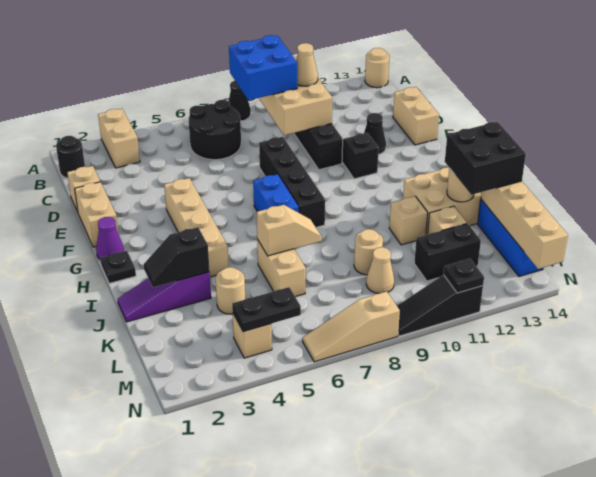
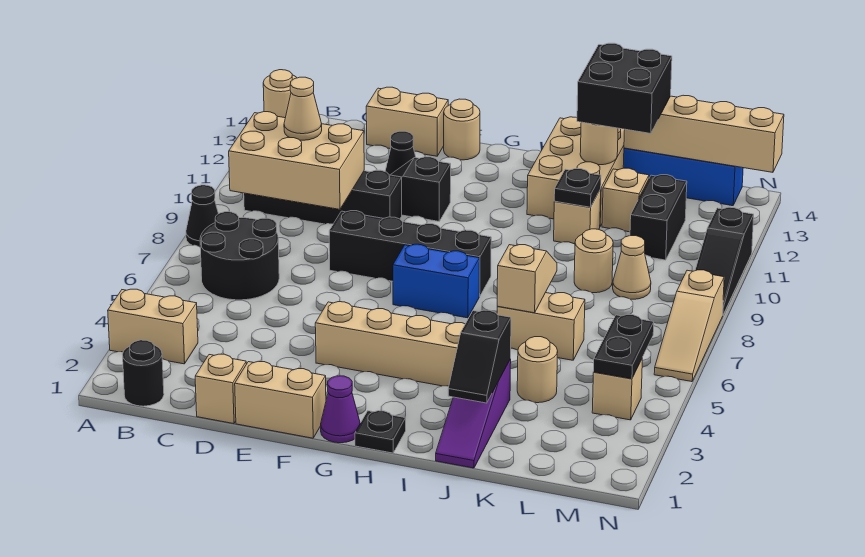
blue brick B8:C9 level 3 -> none
none -> tan round brick F14 level 1
black plate N11 level 2 -> black plate J11 level 2

